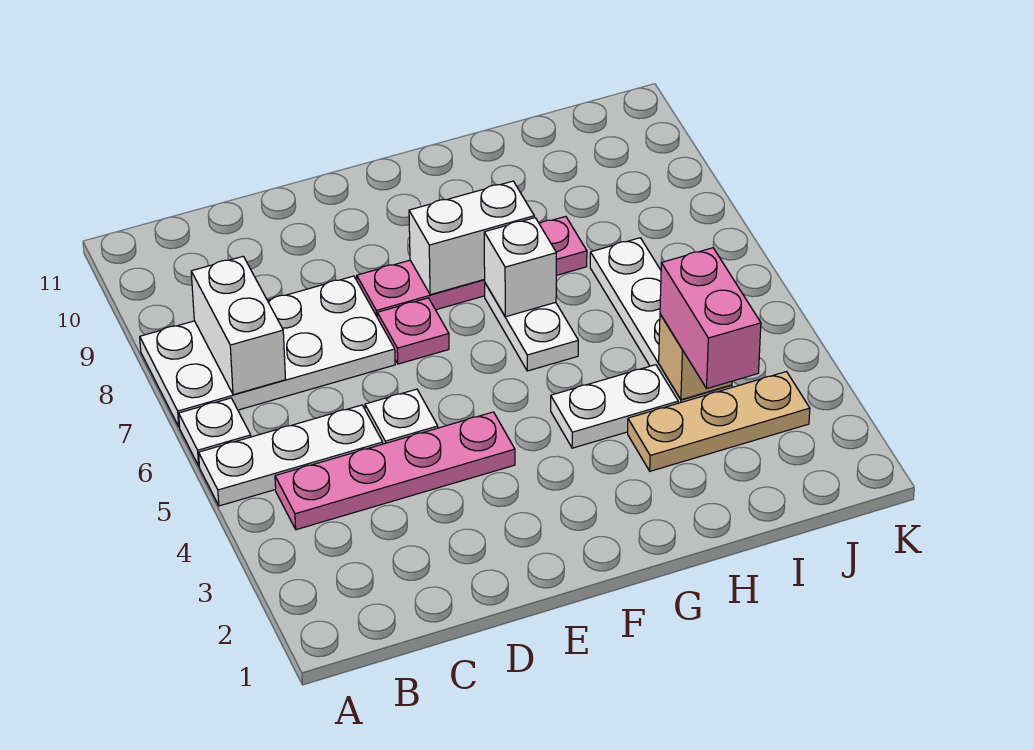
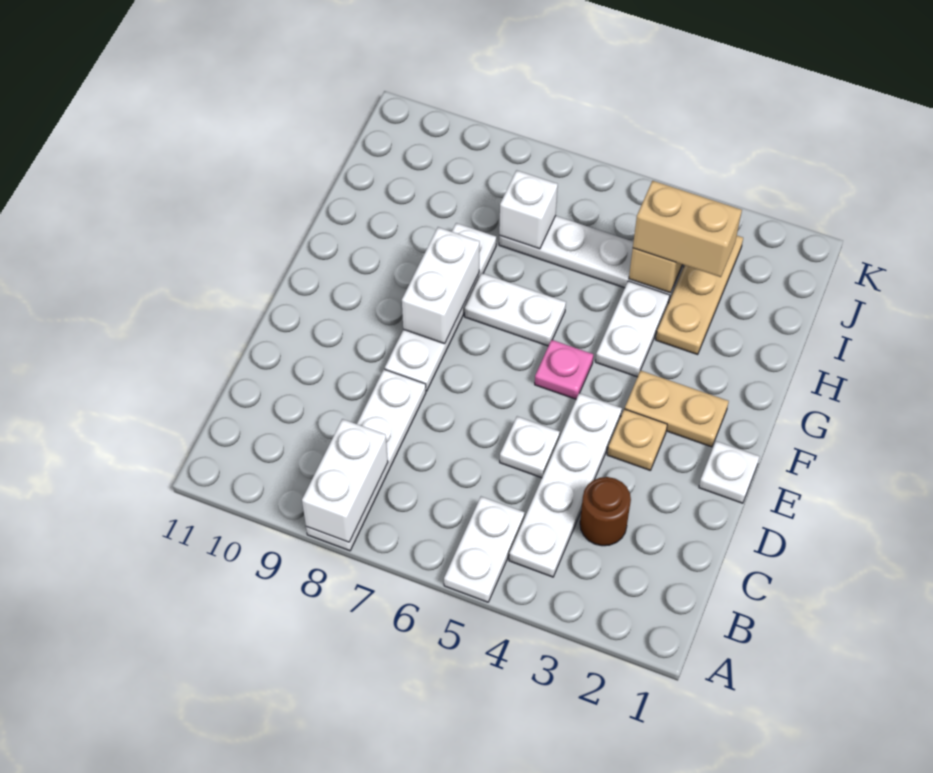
white plate A5:C5 level 1 -> white plate A5:B5 level 1
white plate A6 level 1 -> white plate E1 level 1
white plate A7:D8 level 1 -> white plate A8:D8 level 1
pink plate B4:E4 level 1 -> white plate B4:E4 level 1
white brick B7:B8 level 2 -> white brick A8:B8 level 2
none -> brown round brick C3 level 1
none -> tan plate E3 level 1
pink plate E7 level 1 -> pink plate F5 level 1
pink plate E8:H8 level 1 -> white plate E8:H8 level 1
none -> tan plate F2:F3 level 1
white brick G7 level 2 -> white brick I7 level 2
pink brick I3:I4 level 3 -> tan brick I3:I4 level 3

